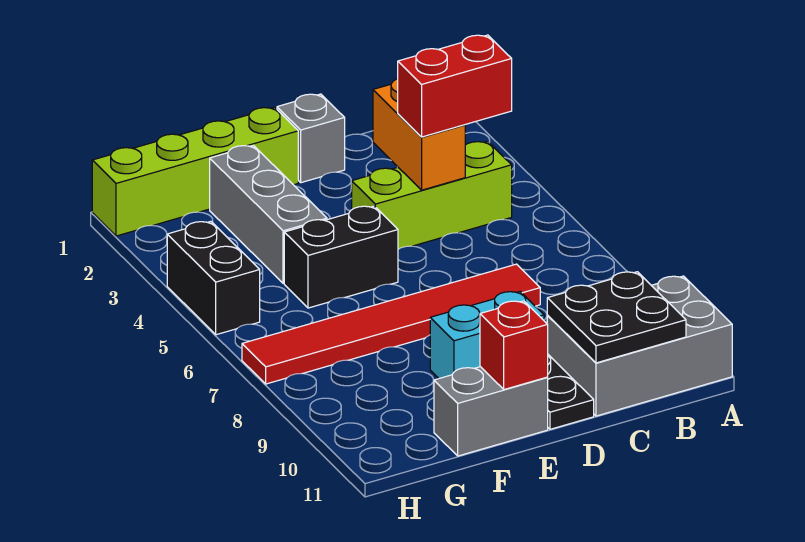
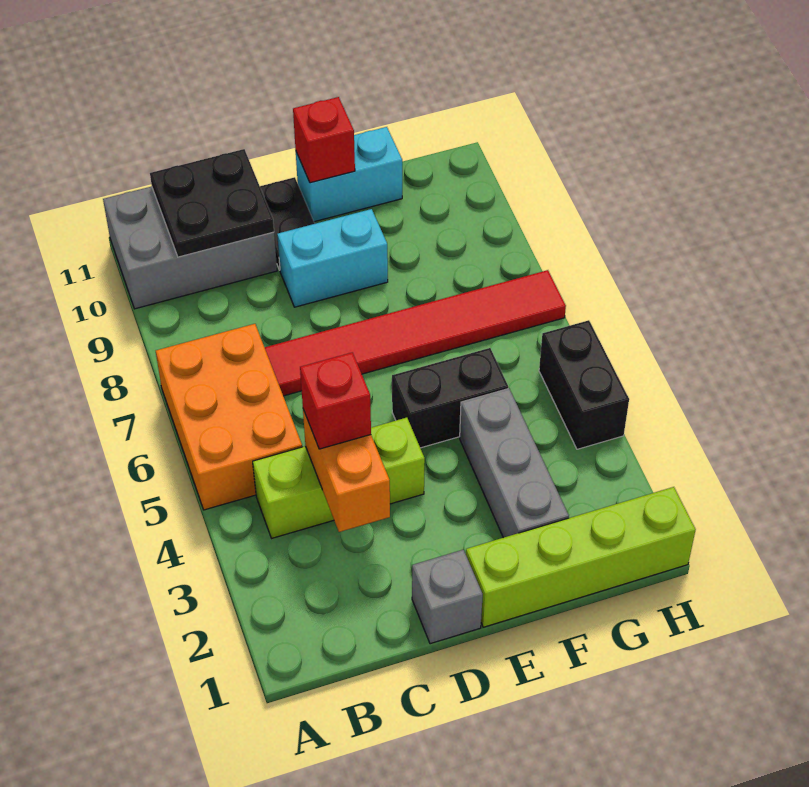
none -> orange brick A5:B7 level 1
red brick B4:C4 level 3 -> red brick C4 level 3
grey brick E11:F11 level 1 -> cyan brick E11:F11 level 1

